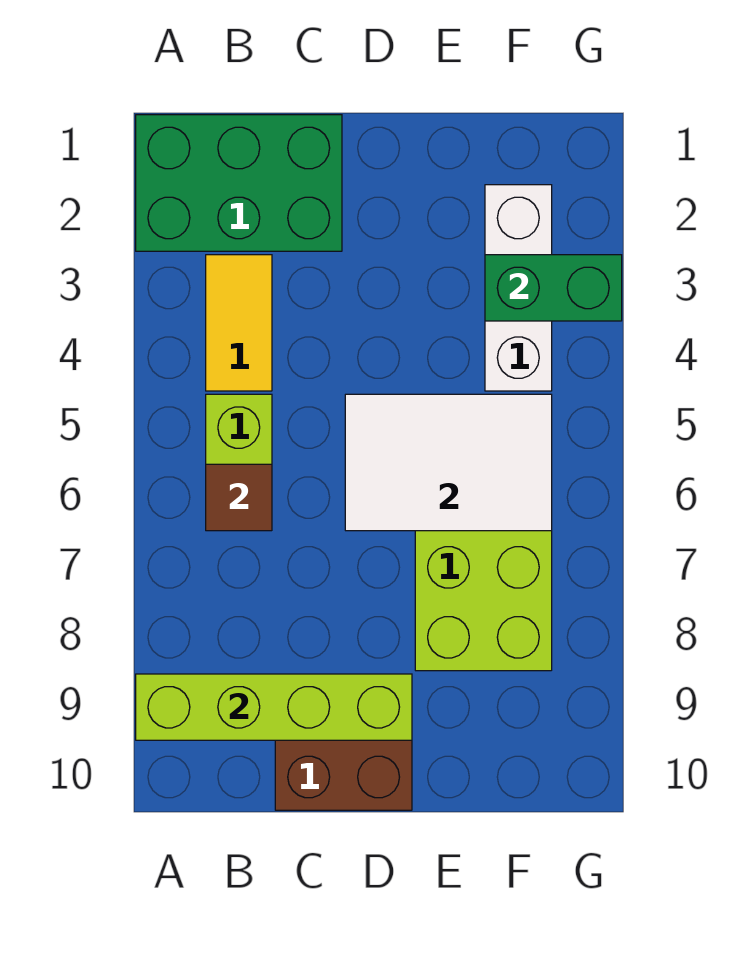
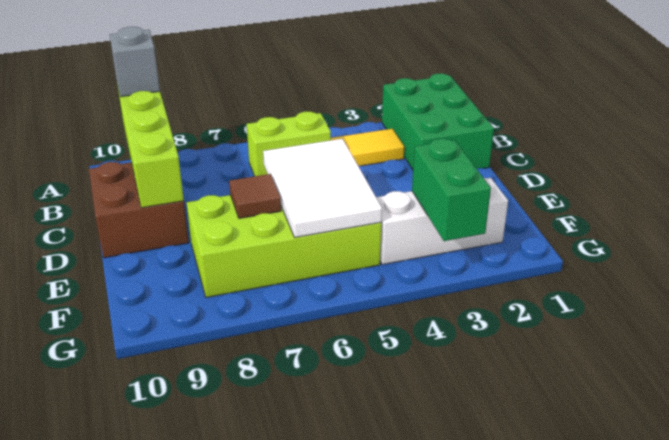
none -> grey brick A9 level 3
brown tile B6 level 2 -> brown tile E7 level 2

